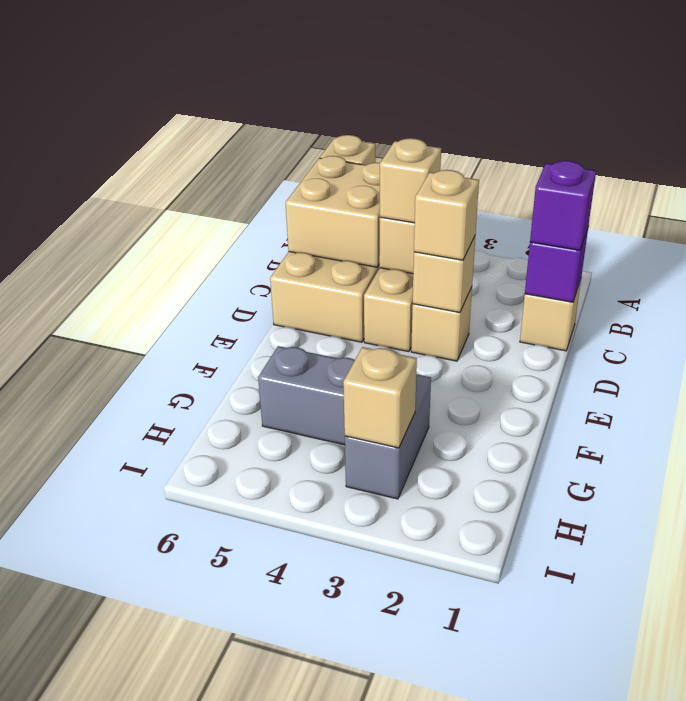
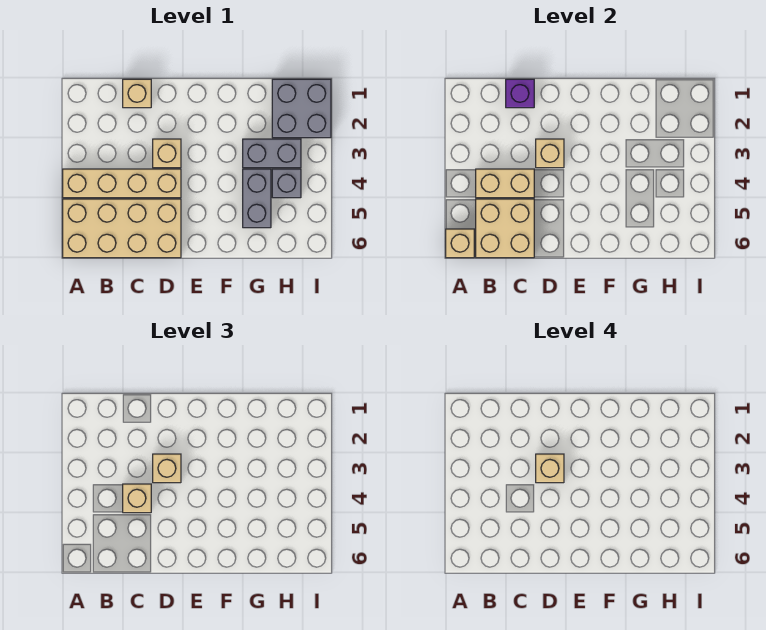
purple brick C1 level 3 -> none
none -> grey brick H1:I2 level 1
tan brick H3 level 2 -> tan brick D3 level 4
none -> grey brick H4 level 1

